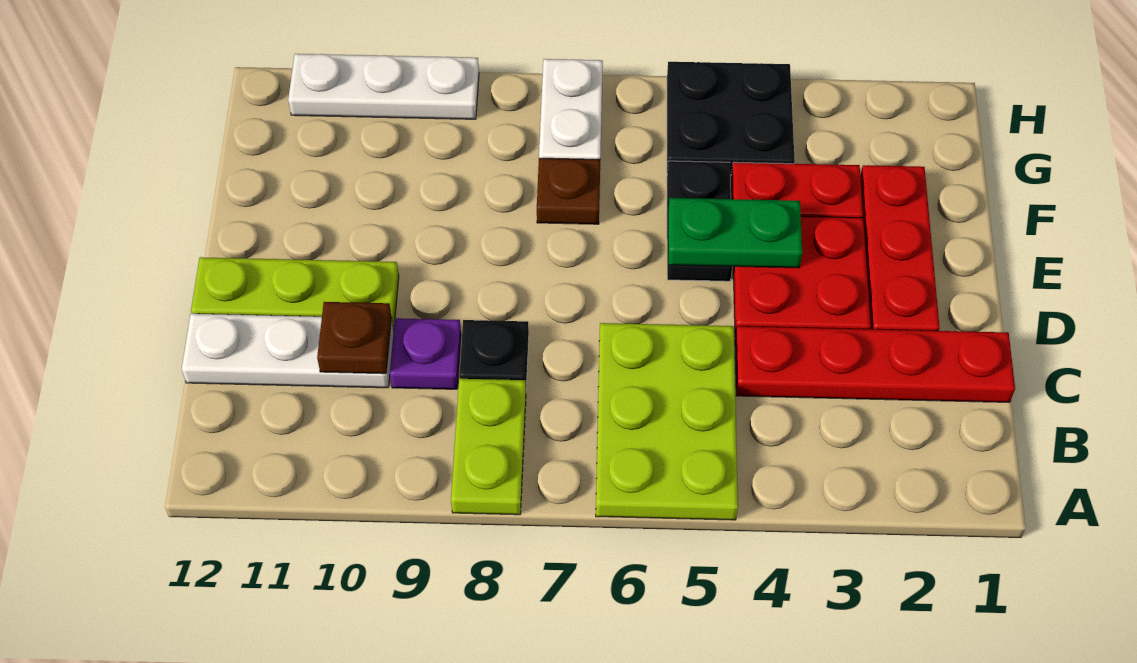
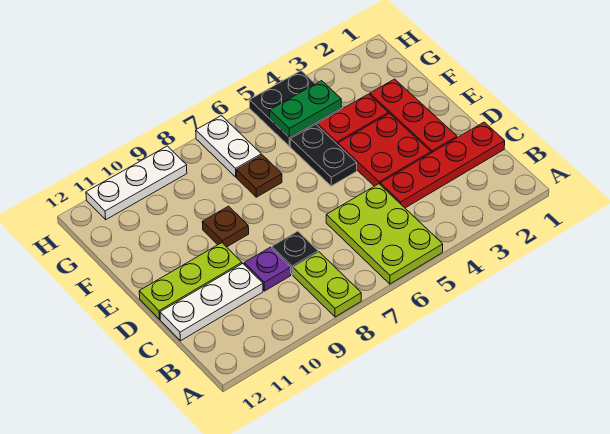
brown plate C10 level 2 -> brown plate E9 level 1
green plate E4:E5 level 2 -> green plate G4:G5 level 2

